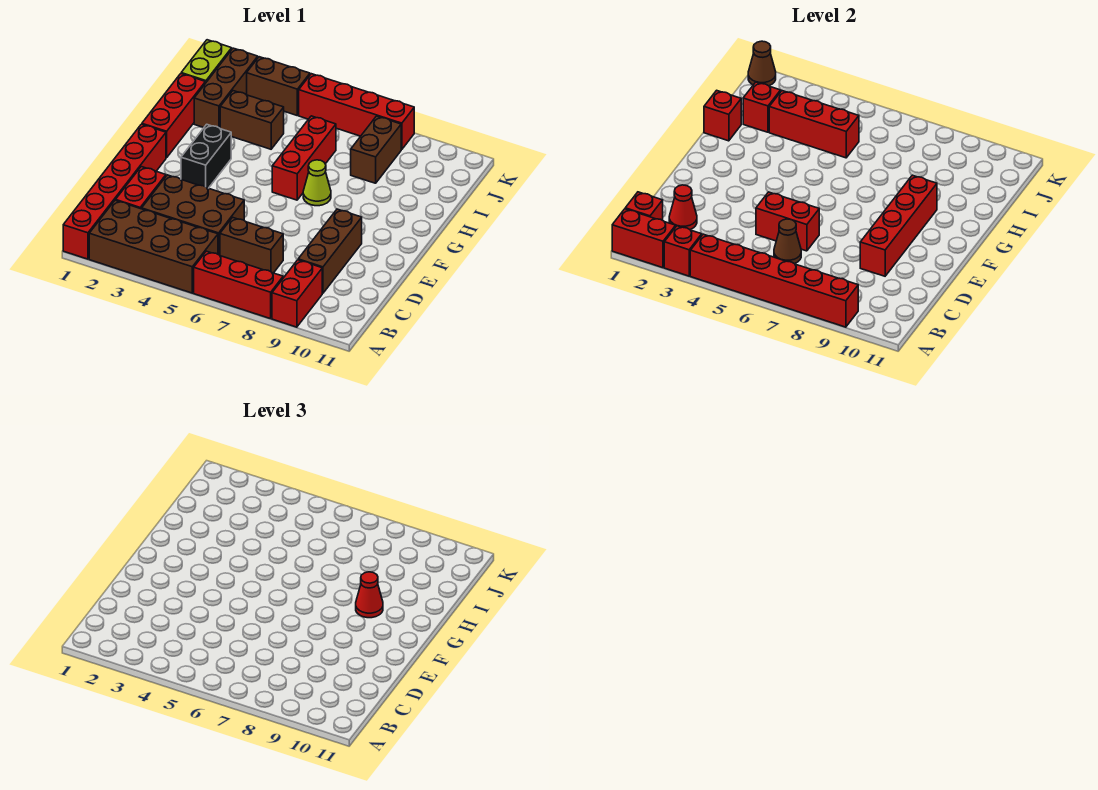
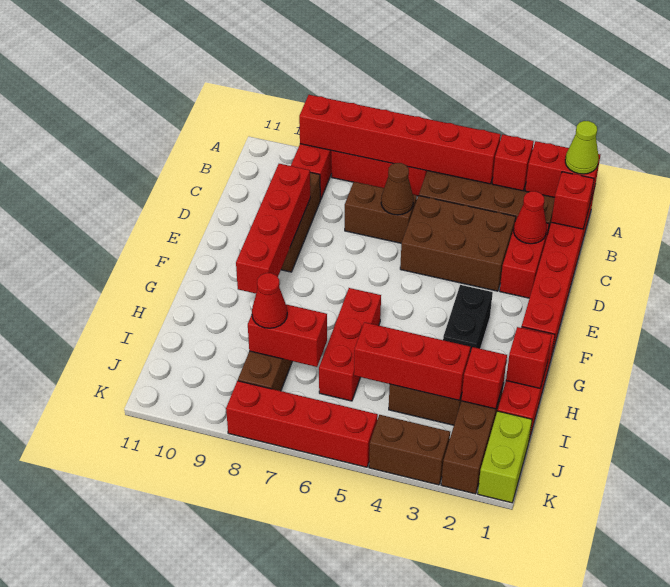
red brick D5:D6 level 2 -> red brick I7:I8 level 2
lime cone G7 level 1 -> lime cone A1 level 3
red cone G9 level 3 -> red cone I8 level 3
brown cone K1 level 2 -> none

